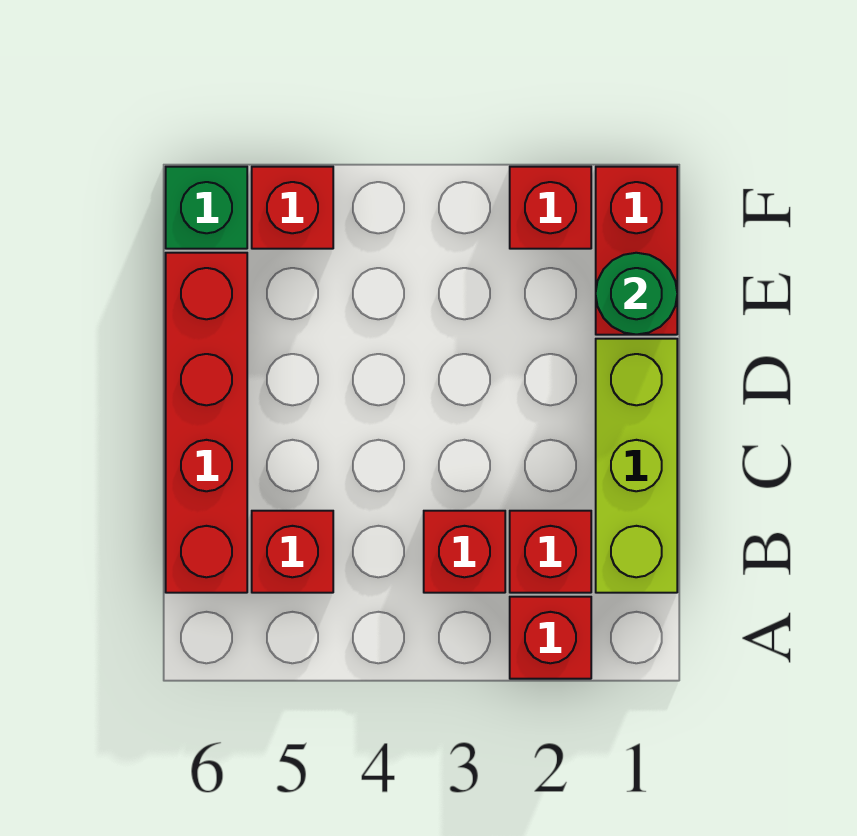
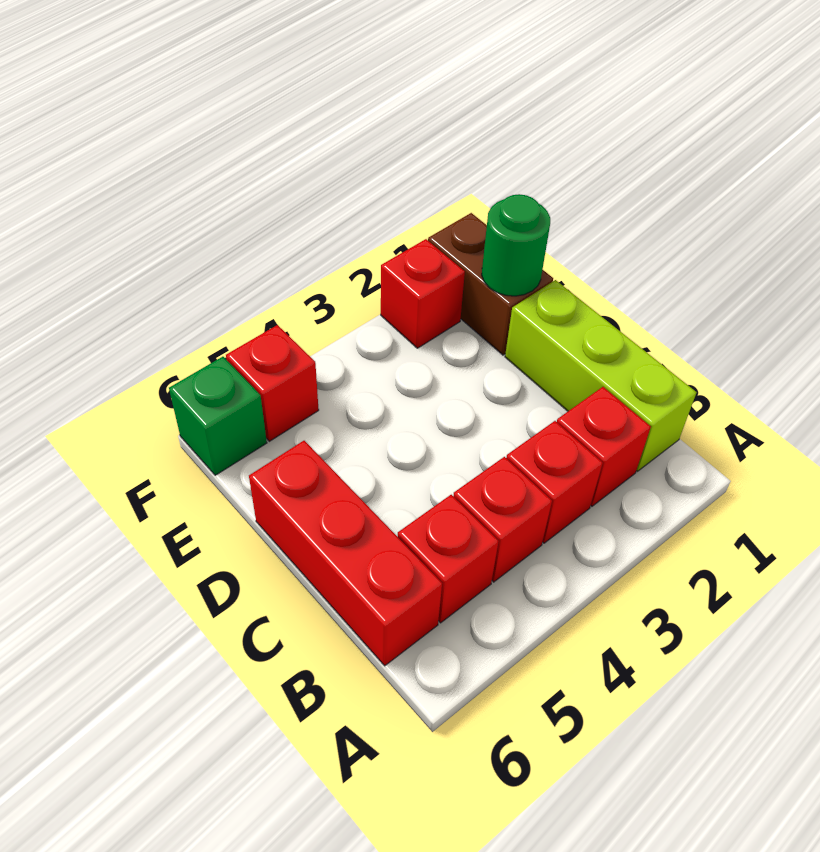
red brick A2 level 1 -> red brick B4 level 1
red brick B6:E6 level 1 -> red brick B6:D6 level 1
red brick E1:F1 level 1 -> brown brick E1:F1 level 1

